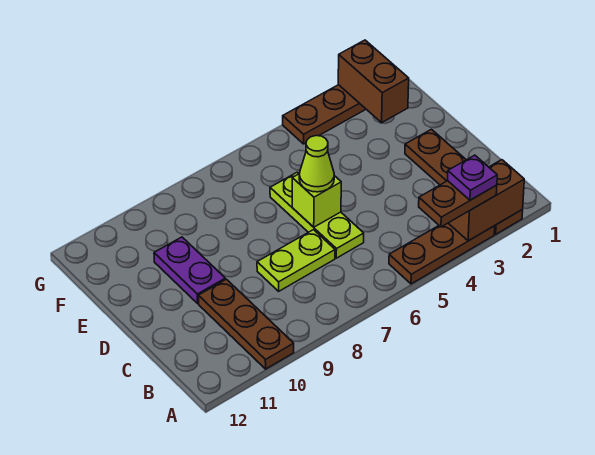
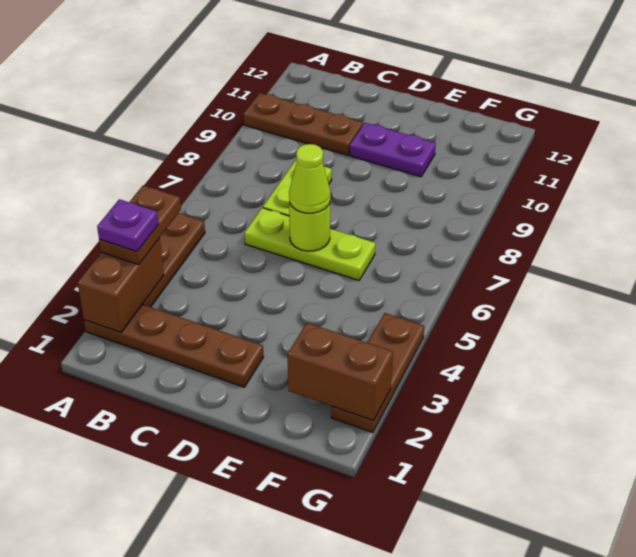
lime brick D6 level 2 -> lime round brick D6 level 2

